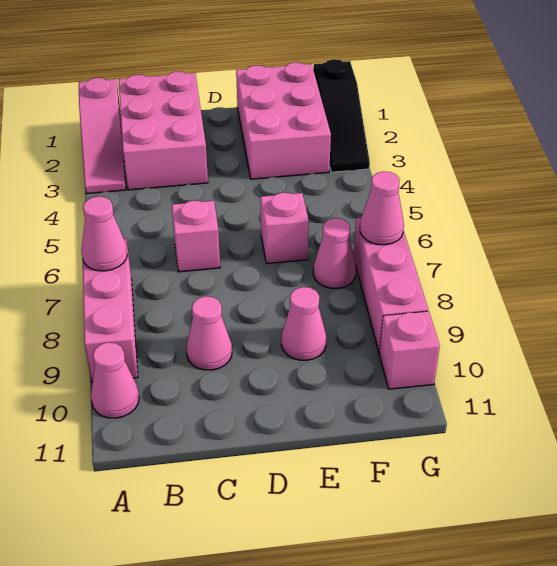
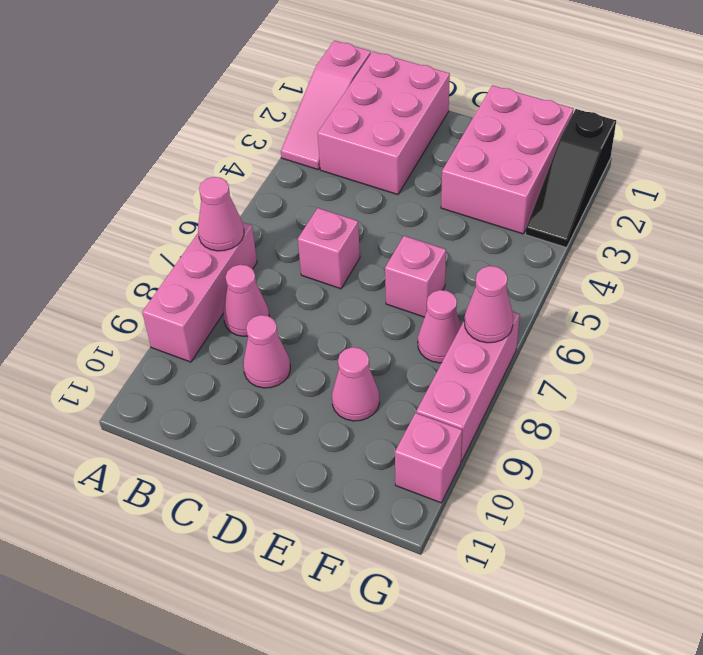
pink cone A10 level 1 -> pink cone B8 level 1

